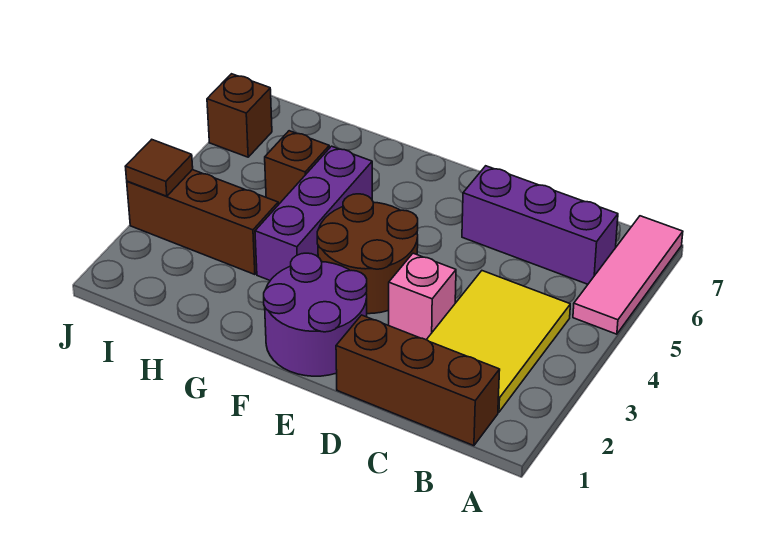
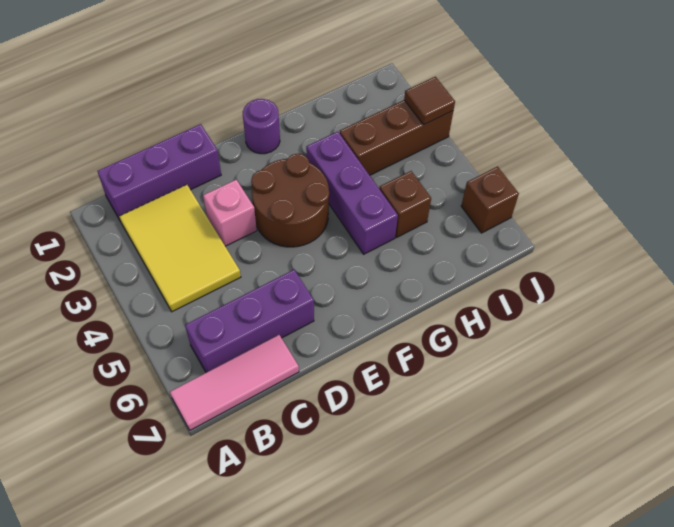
pink tile A5:A7 level 1 -> pink tile A7:C7 level 1
brown brick B1:D1 level 1 -> purple brick B1:D1 level 1
purple round brick E1:F2 level 1 -> purple round brick F1 level 1

